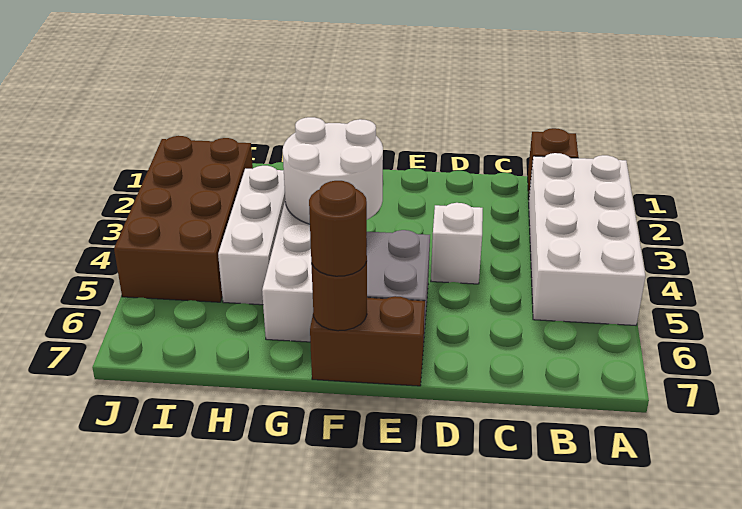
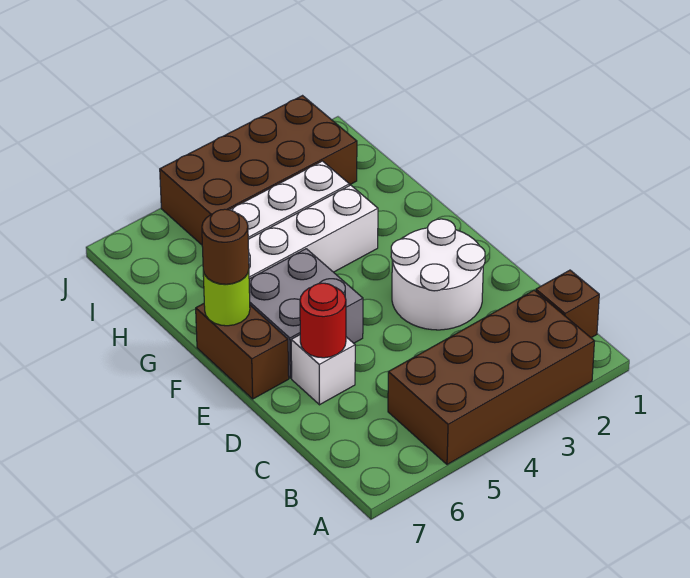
white brick A2:B5 level 1 -> brown brick A2:B5 level 1
white brick D4 level 1 -> white brick D6 level 1
none -> red round brick D6 level 2
white round brick F3:G4 level 2 -> white round brick D2:E3 level 1
brown round brick F7 level 2 -> lime round brick F7 level 2

